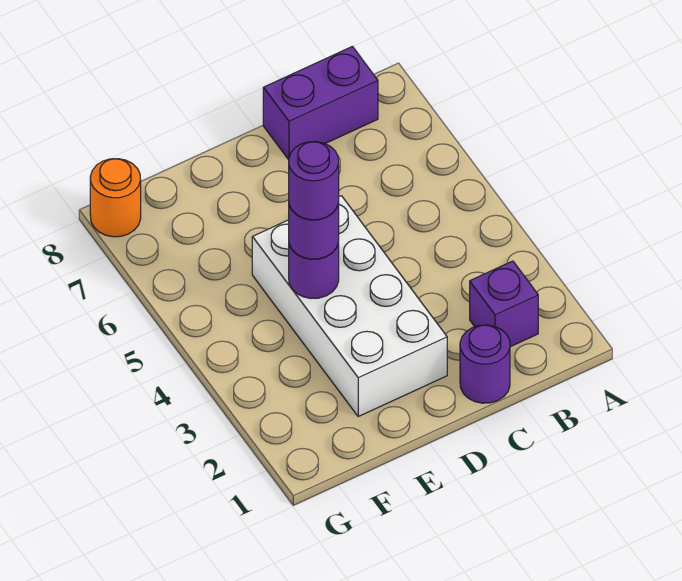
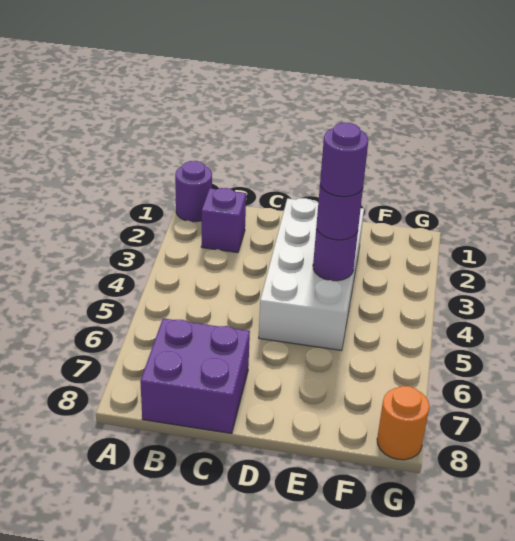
purple brick B8:C8 level 1 -> purple brick B7:C8 level 1
purple round brick C1 level 1 -> purple round brick A1 level 1

